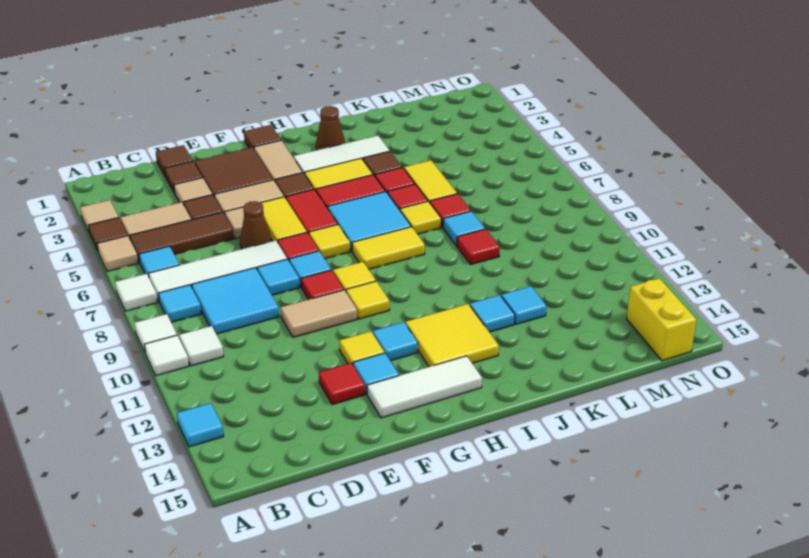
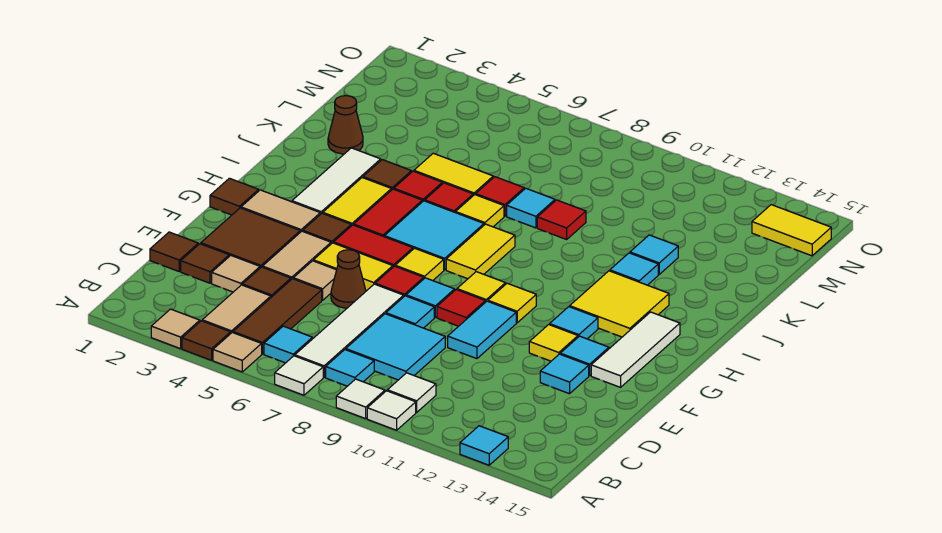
tan tile E10:F10 level 1 -> cyan tile E10:F10 level 1
red tile E13 level 1 -> cyan tile E13 level 1
brown cone I2 level 1 -> brown cone K2 level 1
yellow brick N14:N15 level 1 -> yellow tile N14:N15 level 1

